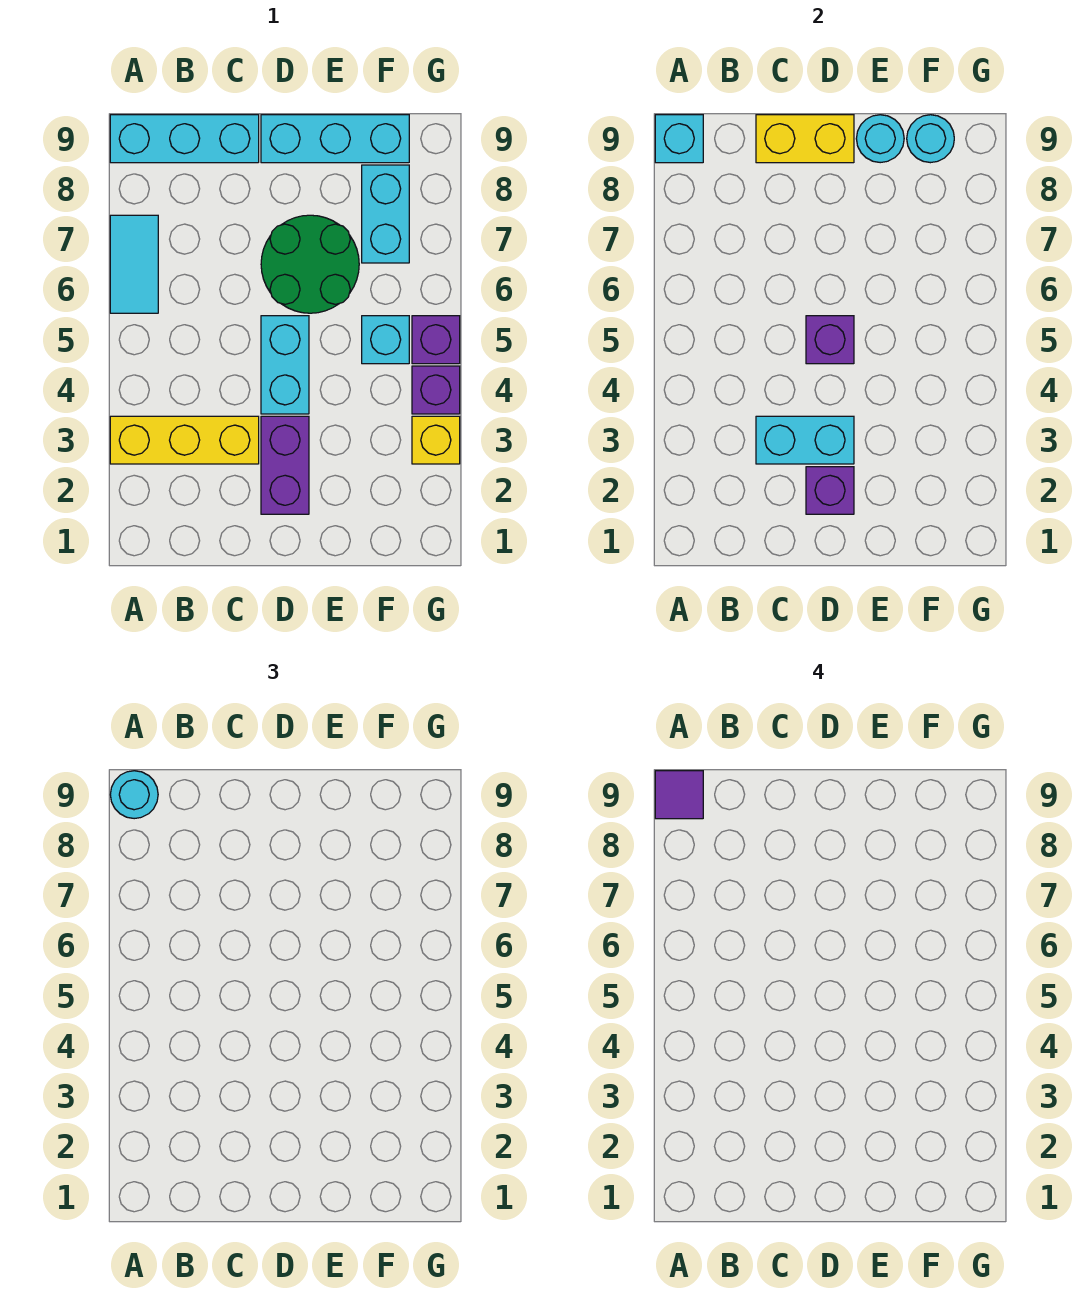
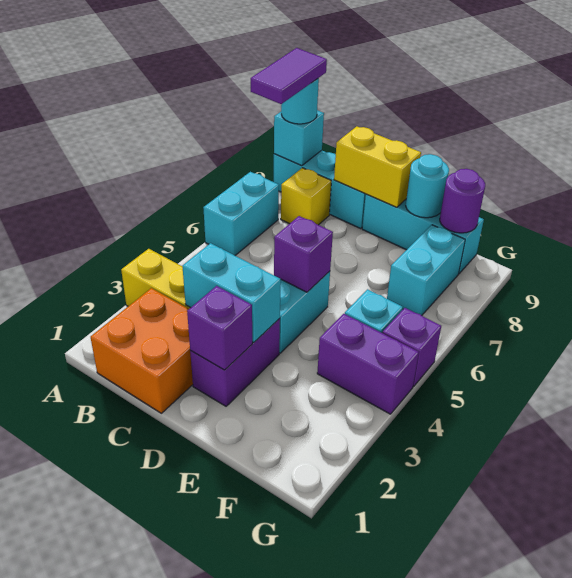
cyan tile A6:A7 level 1 -> cyan brick A6:A7 level 1
purple tile A9 level 4 -> purple tile A8:A9 level 4
none -> orange brick B1:C2 level 1
green round brick D6:E7 level 1 -> none
cyan round brick F9 level 2 -> purple round brick F9 level 2
yellow brick G3 level 1 -> yellow brick B8 level 1
purple brick G4 level 1 -> purple brick F4:G4 level 1

